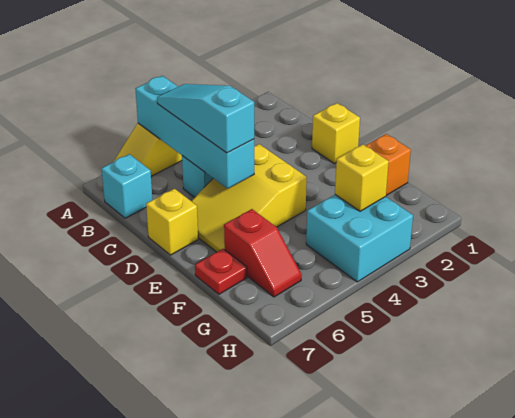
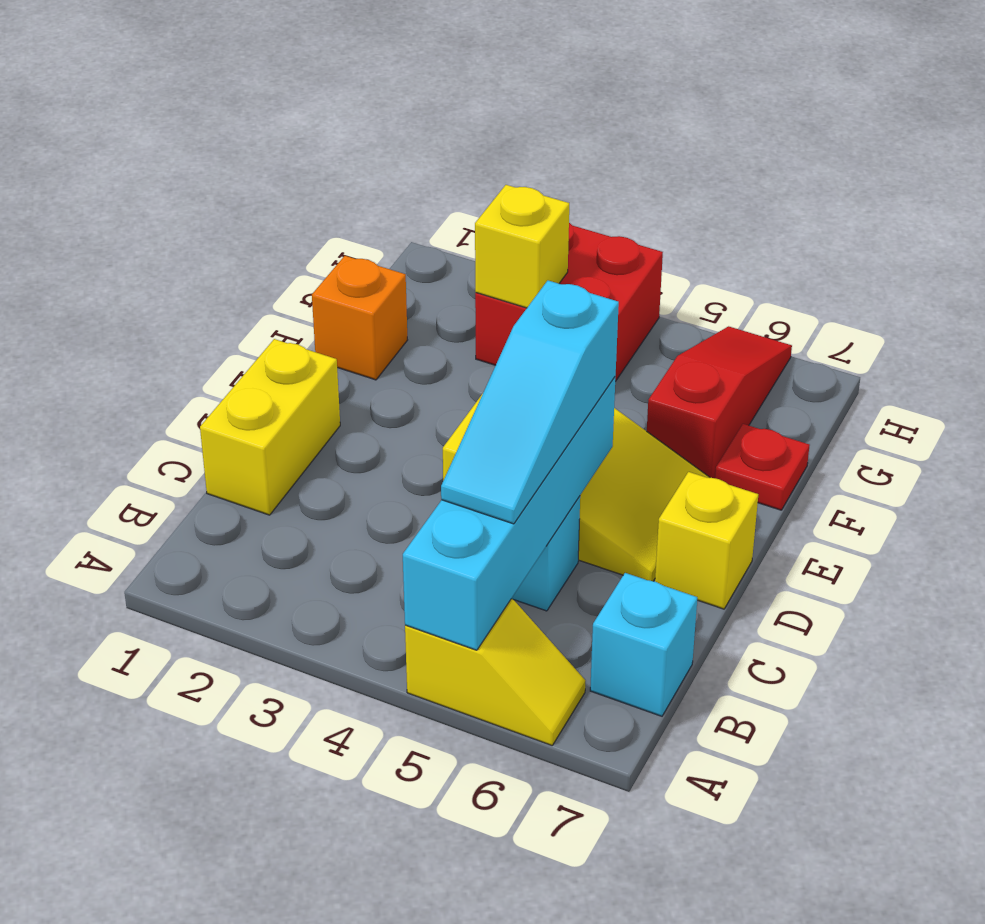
yellow brick D1 level 1 -> yellow brick C1:D1 level 1
red slope F6:G6 level 1 top F -> red slope F6:H6 level 1 top F
cyan brick G3:H4 level 1 -> red brick G3:H4 level 1

